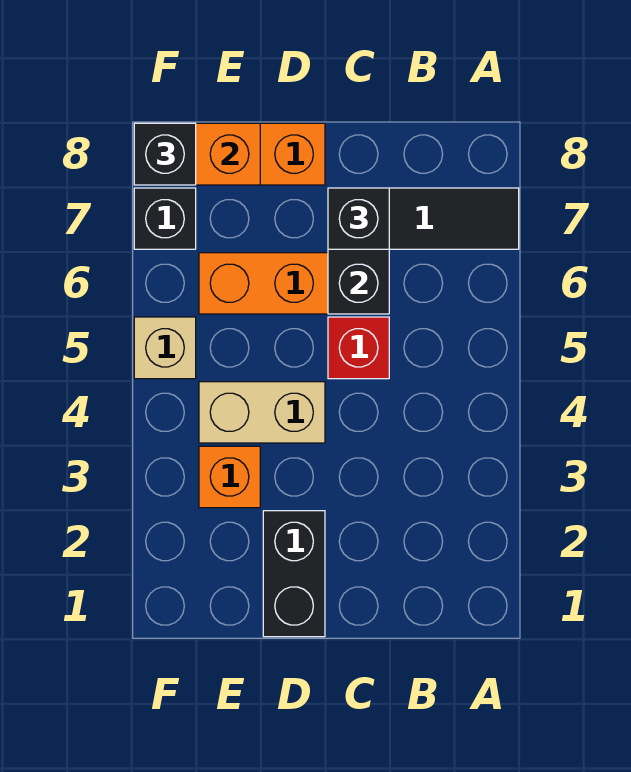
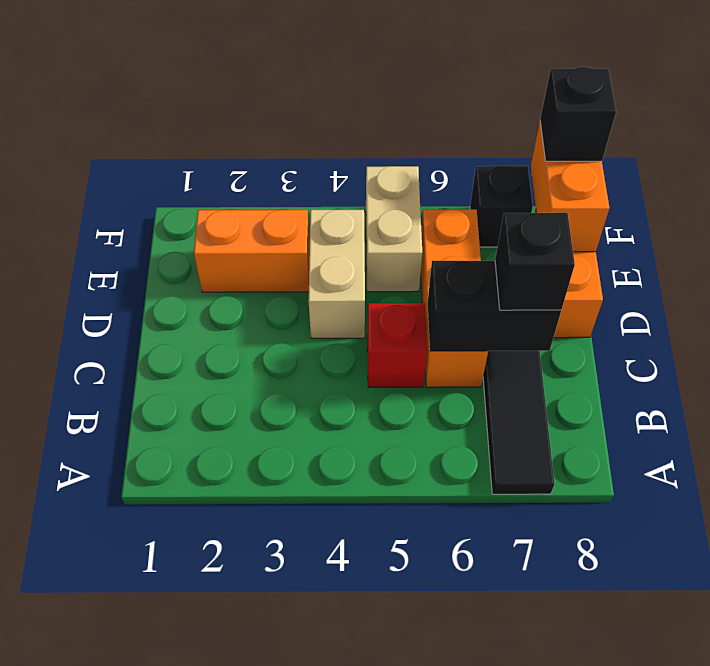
black brick D1:D2 level 1 -> none
orange brick E3 level 1 -> orange brick E2:E3 level 1
tan brick F5 level 1 -> tan brick E5:F5 level 1

